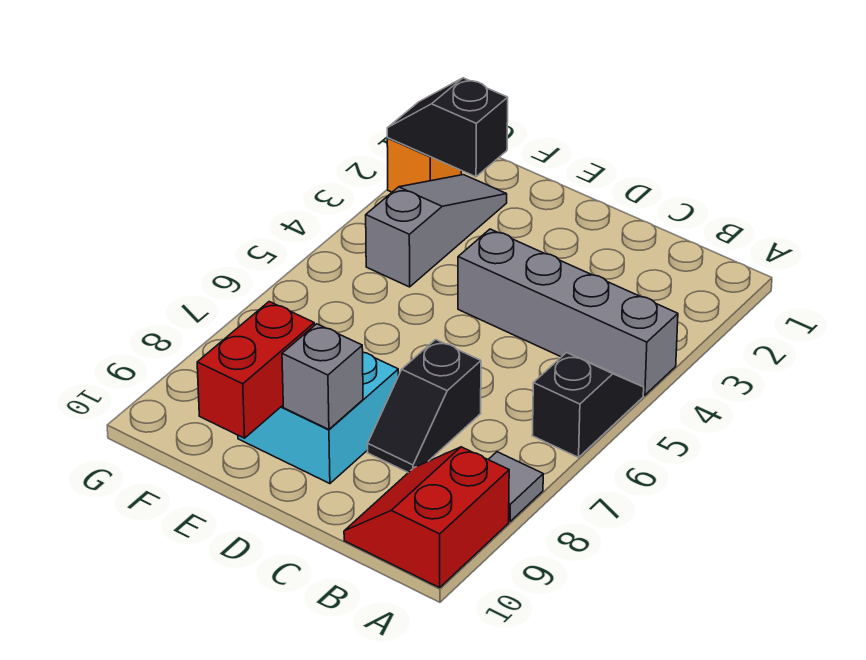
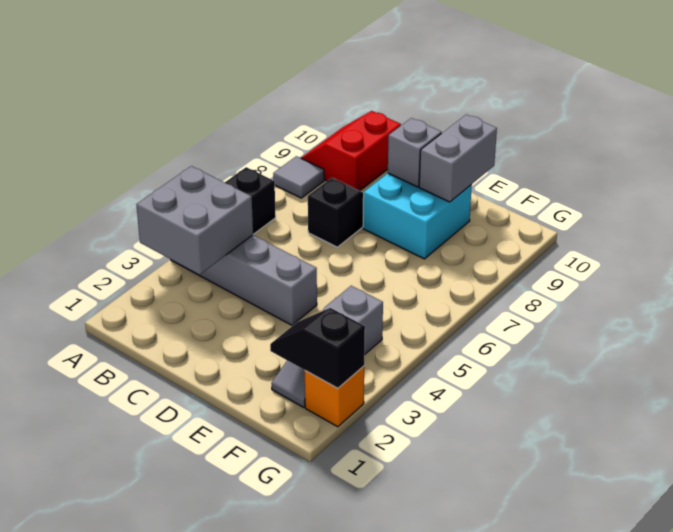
none -> grey brick A3:B4 level 2
red slope A9:B10 level 1 top A -> red slope A9:B10 level 1 top B
red brick E9:E10 level 2 -> grey brick E9:E10 level 2
black slope F2:G2 level 2 top F -> black slope F2:G2 level 2 top G

